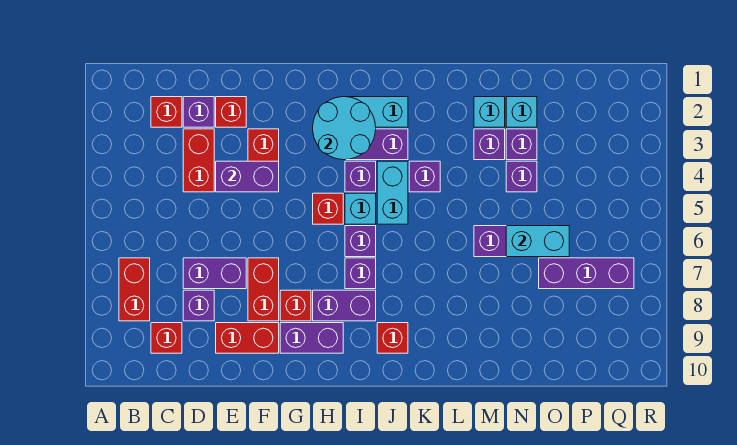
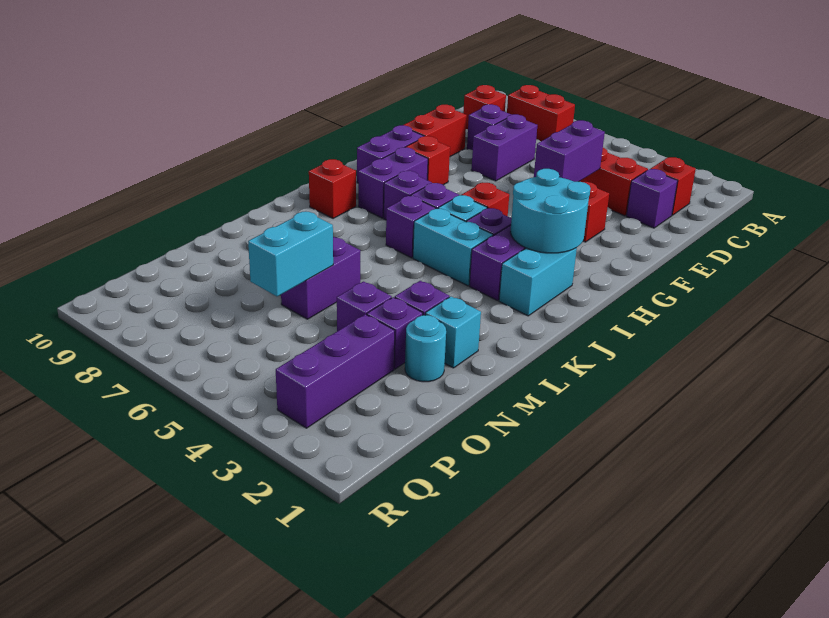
red brick E2 level 1 -> none
red brick F7:F8 level 1 -> none
purple brick K4 level 1 -> purple brick J6 level 1
cyan brick N2 level 1 -> cyan round brick N2 level 1
purple brick O7:Q7 level 1 -> purple brick O3:Q3 level 1

